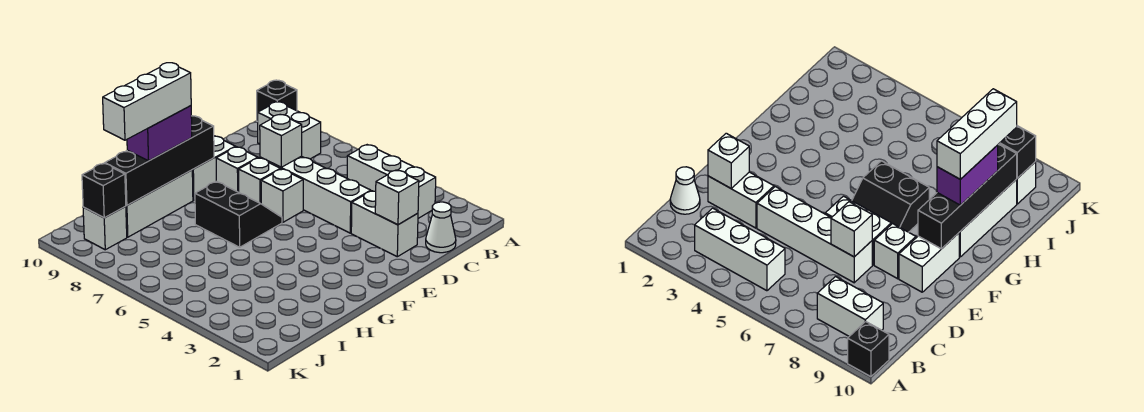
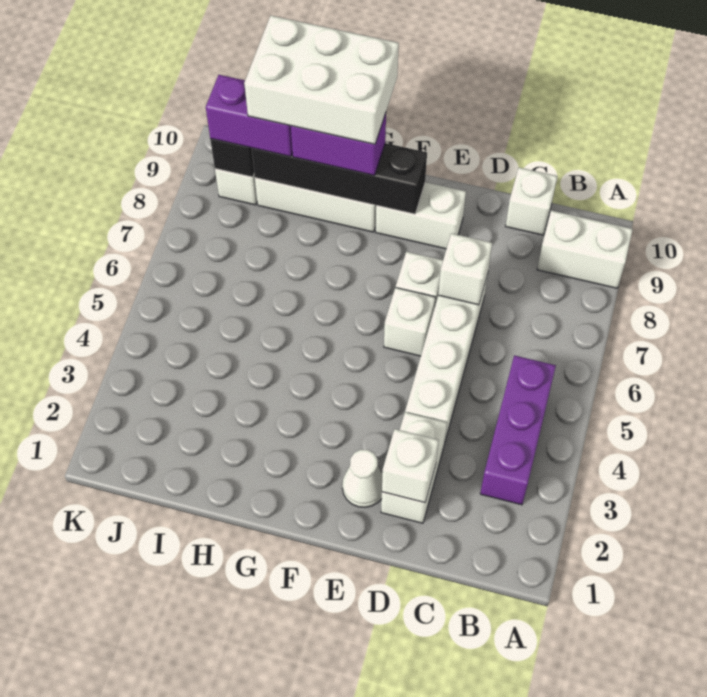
black brick A10 level 1 -> none
white brick B3:B5 level 1 -> purple brick B3:B5 level 1
white brick B8:B9 level 1 -> white brick A9:B9 level 1
white cone C1 level 1 -> white cone E2 level 1
white brick E8 level 1 -> white brick C10 level 1
black slope F6:G7 level 1 top G -> none
white brick G9:I9 level 4 -> white brick G9:I10 level 4
none -> purple brick I9:J9 level 3

